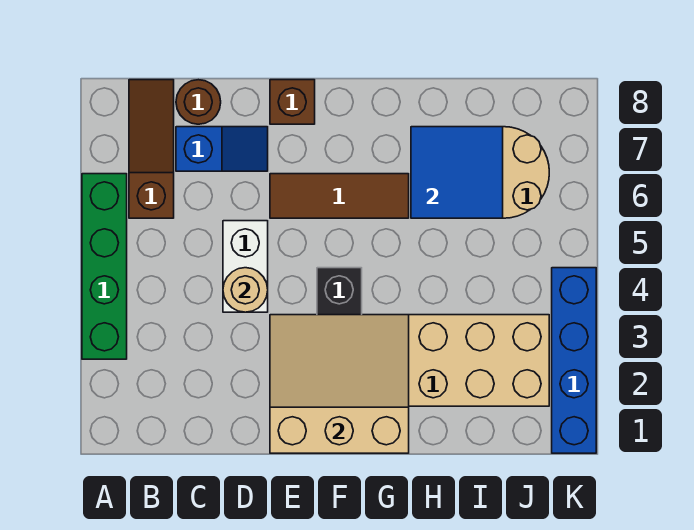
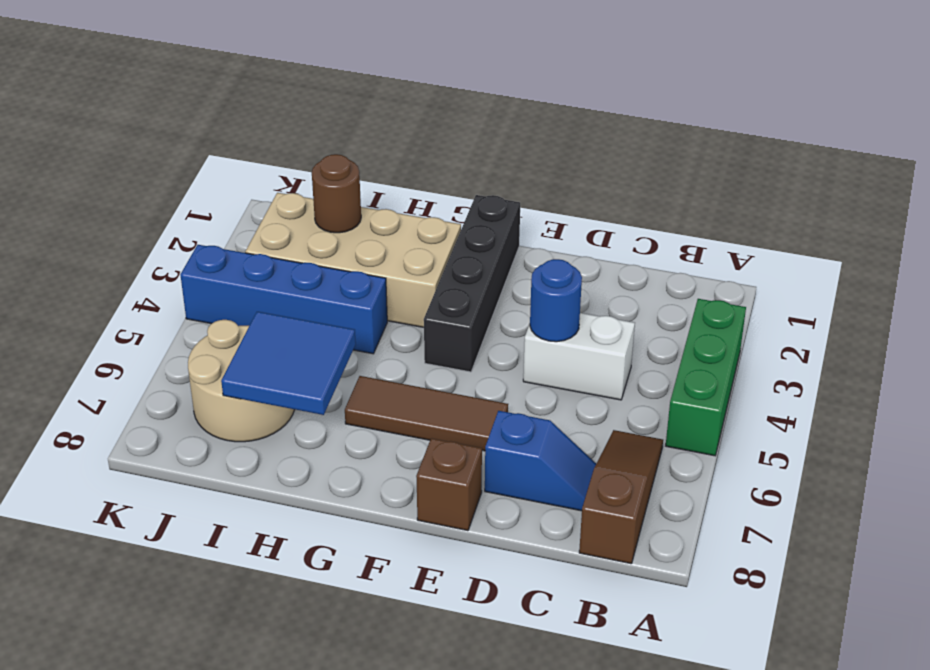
green brick A3:A6 level 1 -> green brick A3:A5 level 1
brown slope B6:B8 level 1 top 6 -> brown slope B6:B8 level 1 top 8
blue slope C7:D7 level 1 top C -> blue slope C7:D7 level 1 top D
brown round brick C8 level 1 -> brown round brick I2 level 2
white brick D4:D5 level 1 -> white brick C4:D4 level 1
tan round brick D4 level 2 -> blue round brick D4 level 2
tan slope E1:G3 level 2 top 1 -> none
blue brick K1:K4 level 1 -> blue brick H4:K4 level 1

